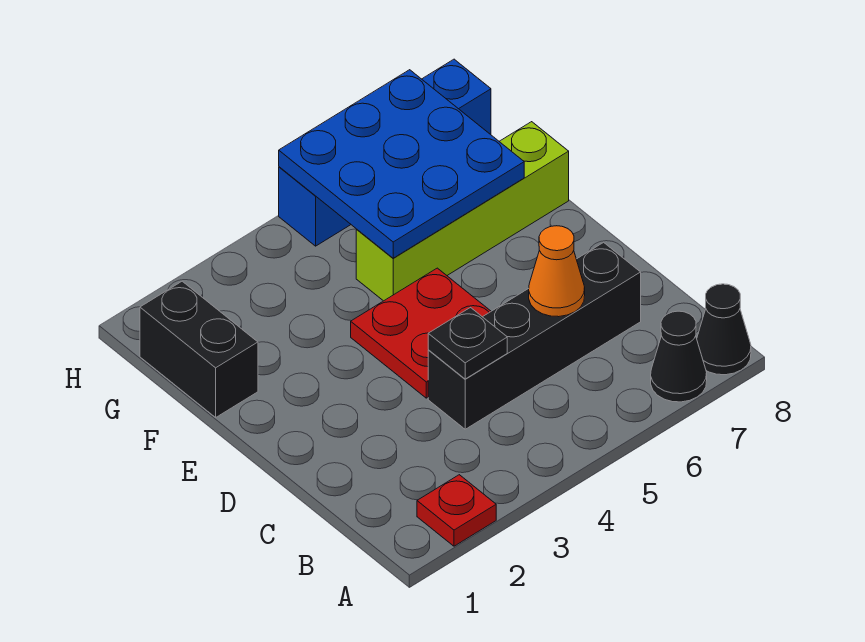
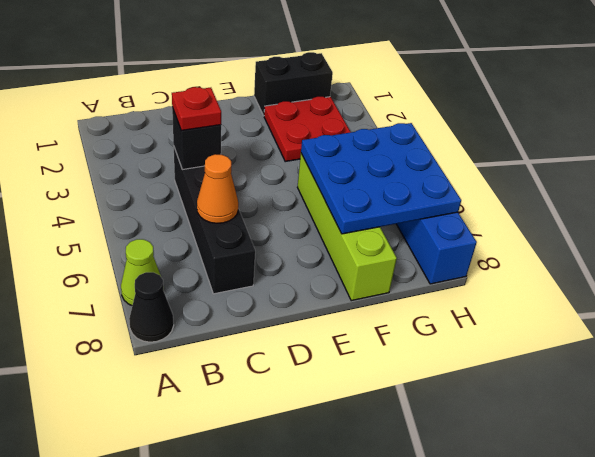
red plate A2 level 1 -> red plate C4 level 3
black cone A7 level 1 -> lime cone A7 level 1
black plate C4 level 2 -> black brick C4 level 2
red plate D4:E5 level 1 -> red plate F2:G3 level 1

